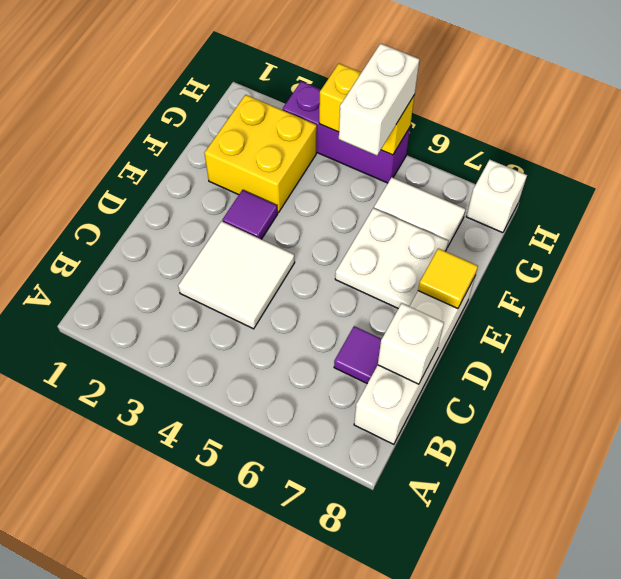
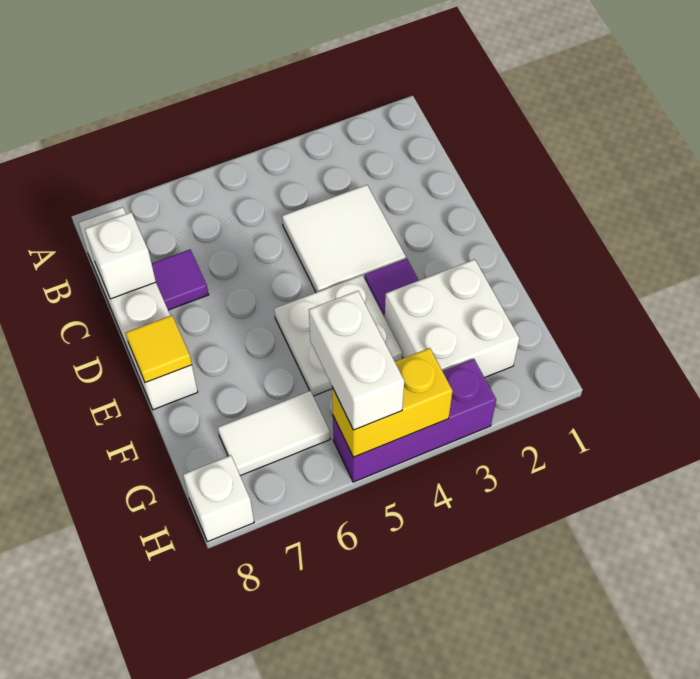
white plate E6:F7 level 1 -> white plate E4:F5 level 1
yellow brick F2:G3 level 1 -> white brick F2:G3 level 1

